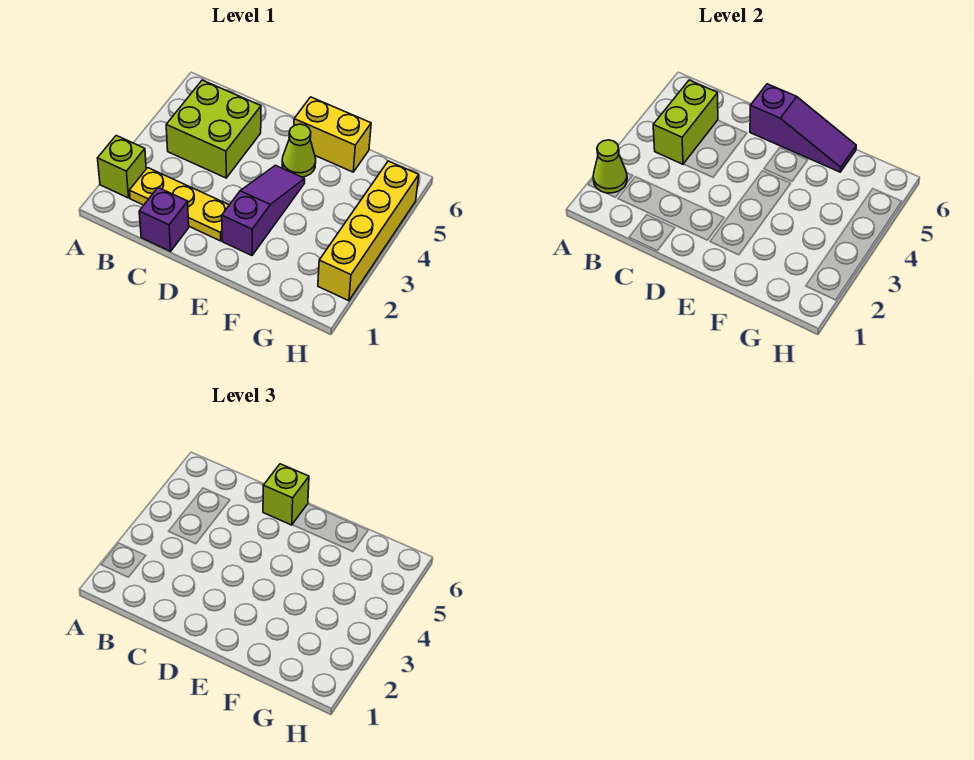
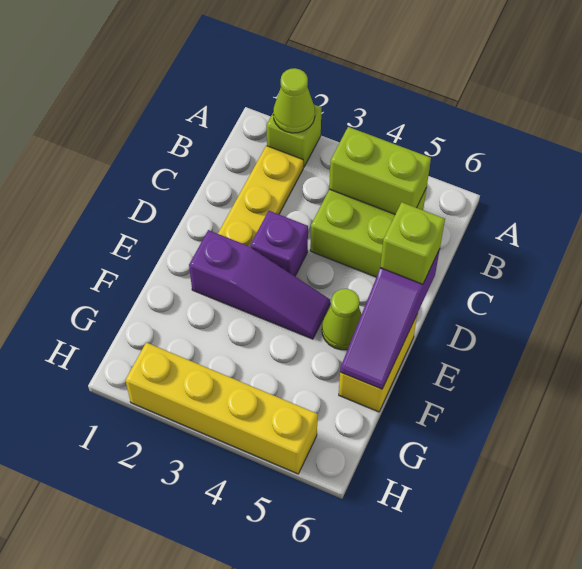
purple brick C1 level 1 -> purple brick D3 level 1

